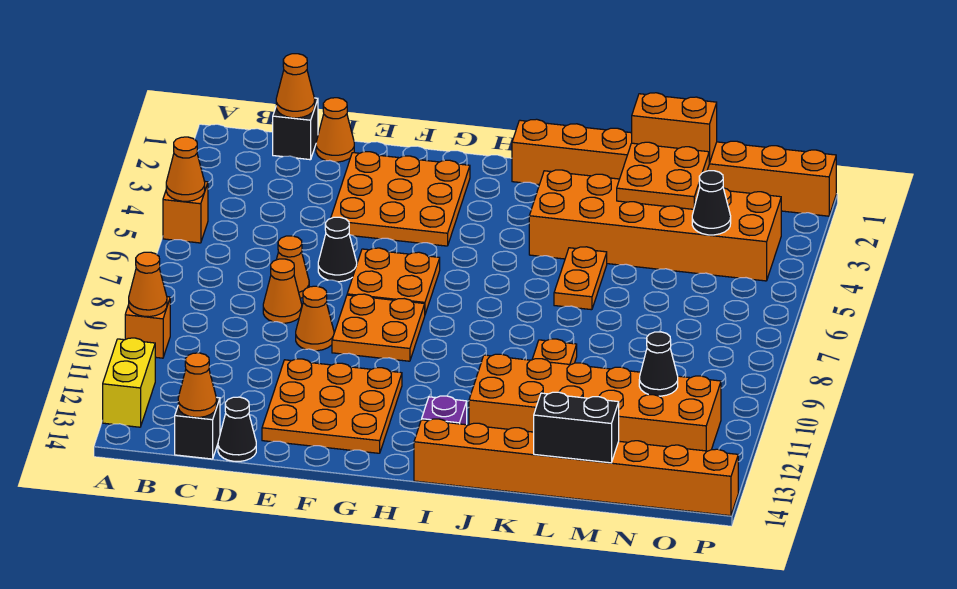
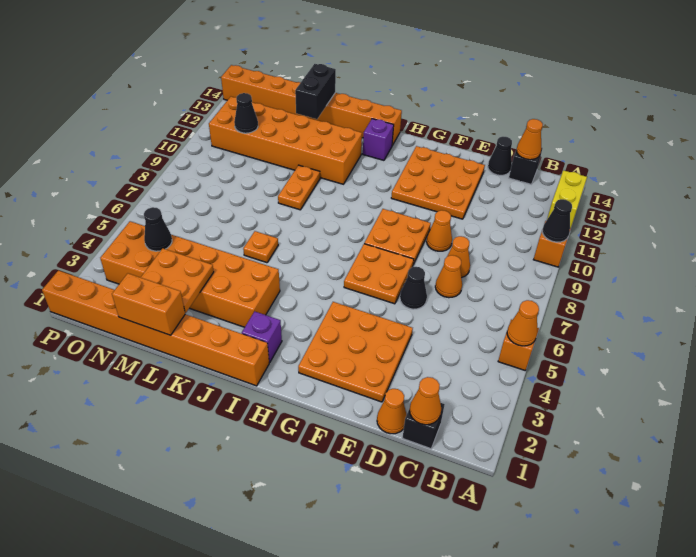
orange cone A10 level 2 -> black cone A10 level 2
none -> purple brick I2 level 1
orange plate K5:K6 level 1 -> orange plate K6 level 1
black brick L14:M14 level 2 -> black brick L13:L14 level 2

